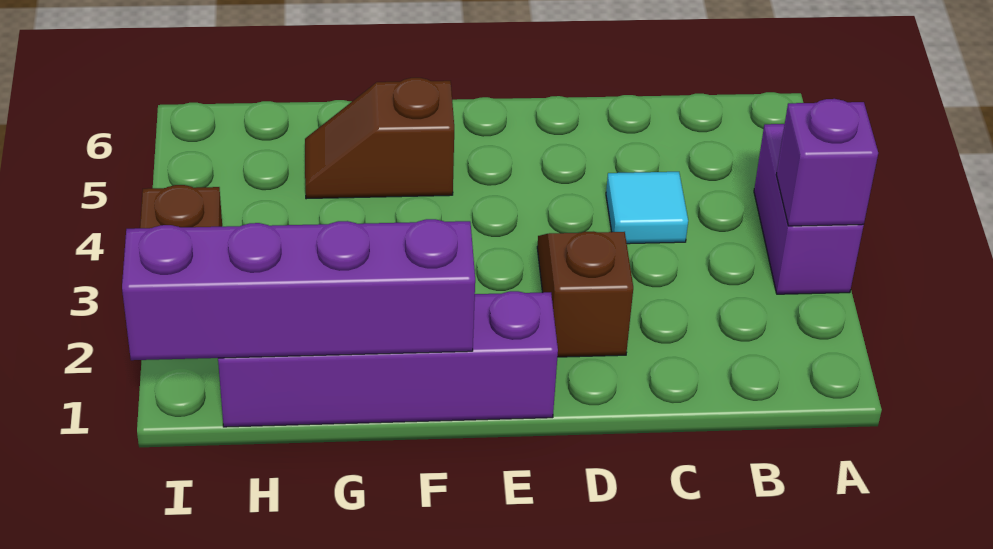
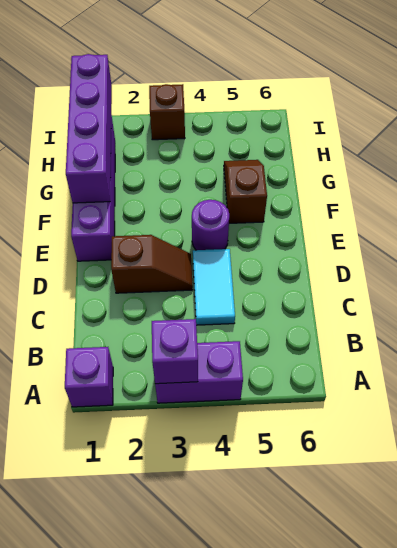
none -> purple brick A1 level 1
cyan tile C4 level 1 -> cyan tile C4:D4 level 1
none -> purple round brick E4 level 1

